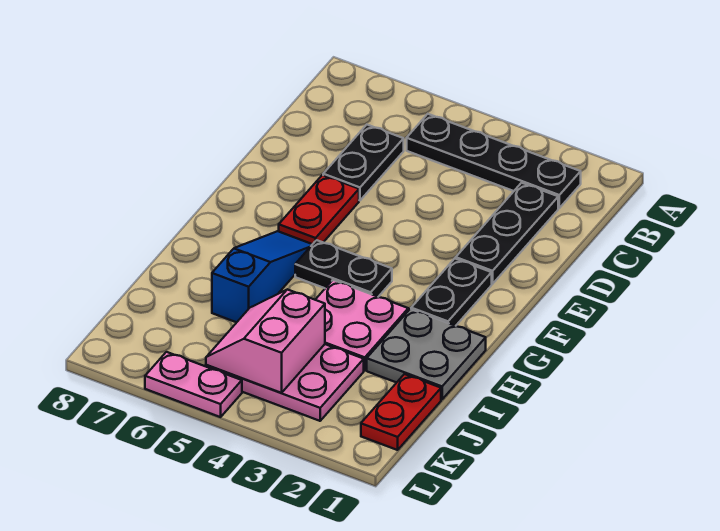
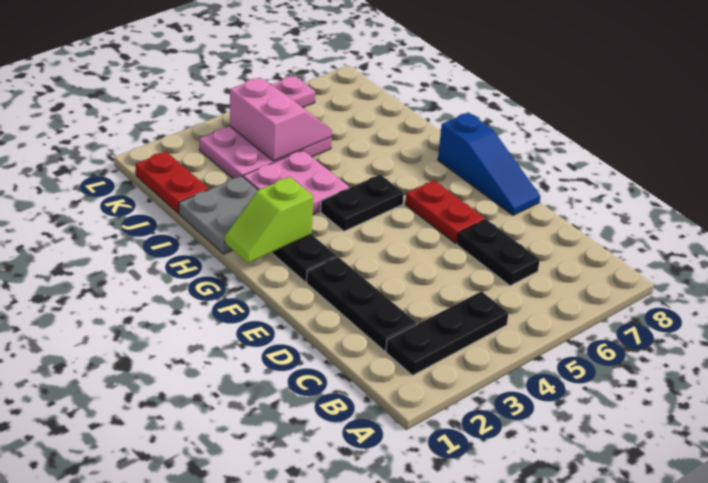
black plate B2:B5 level 1 -> black plate B2:B4 level 1
none -> lime slope G1:G2 level 2 top 2
blue slope G6:I6 level 1 top I -> blue slope E8:G8 level 1 top G

